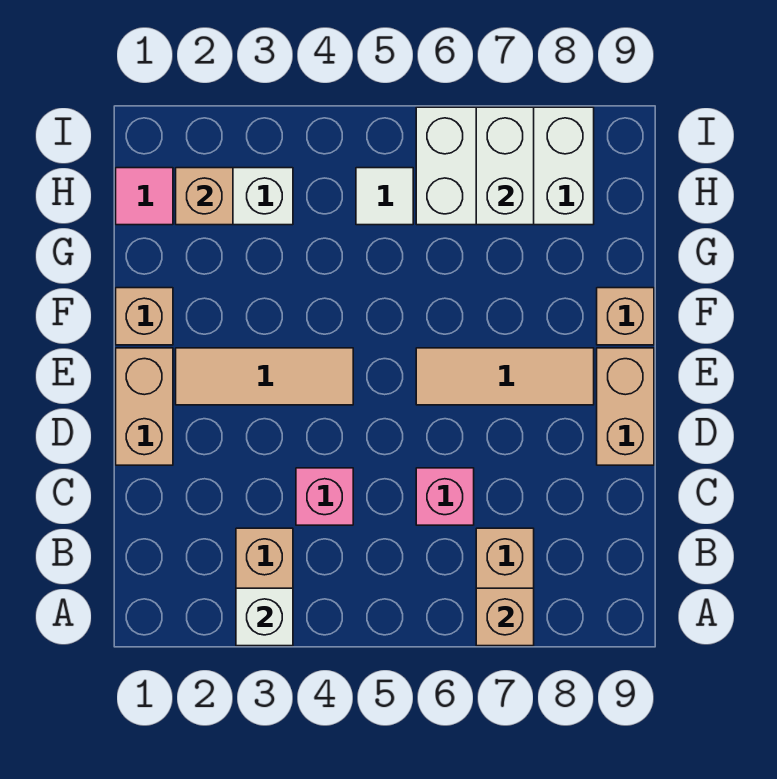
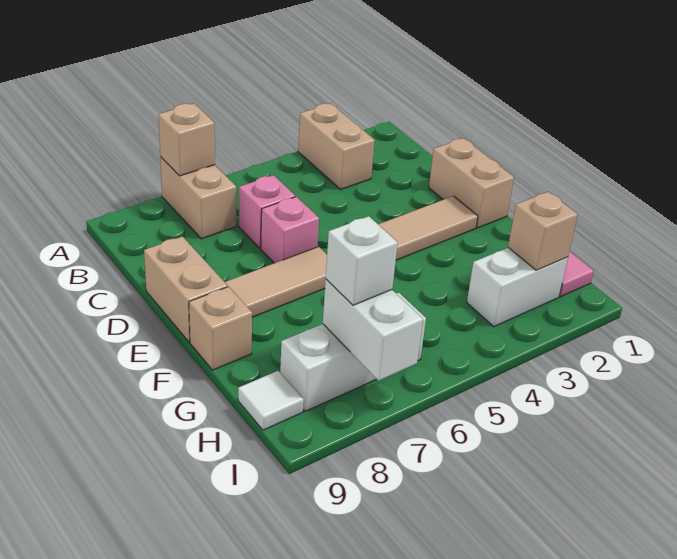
white brick A3 level 2 -> white brick H7 level 3
pink brick C4 level 1 -> pink brick D6 level 1
tan brick F1 level 1 -> none
white tile H5 level 1 -> white tile H9 level 1
white brick H6:I8 level 1 -> white brick H6:H8 level 1

